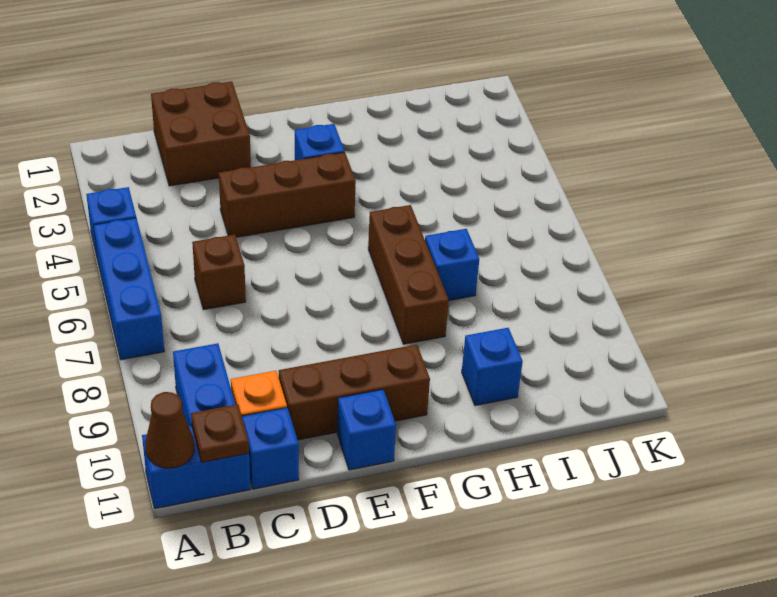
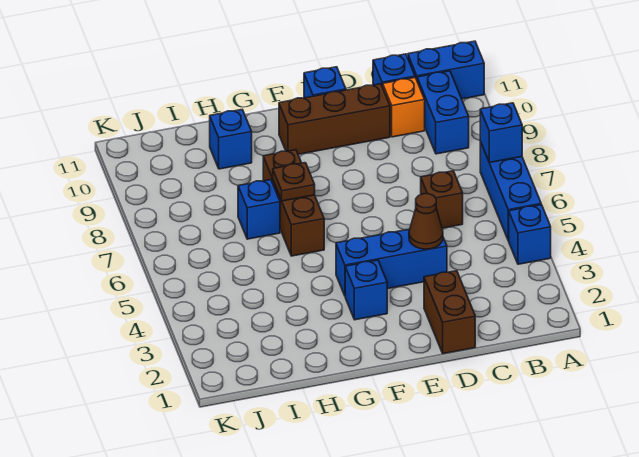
none -> blue brick A7 level 2
brown cone A11 level 2 -> brown cone D4 level 2
brown plate B11 level 2 -> brown plate G7 level 2
brown brick C1:D2 level 1 -> brown brick D1:D2 level 1
brown brick D4:F4 level 1 -> blue brick D4:F4 level 1

